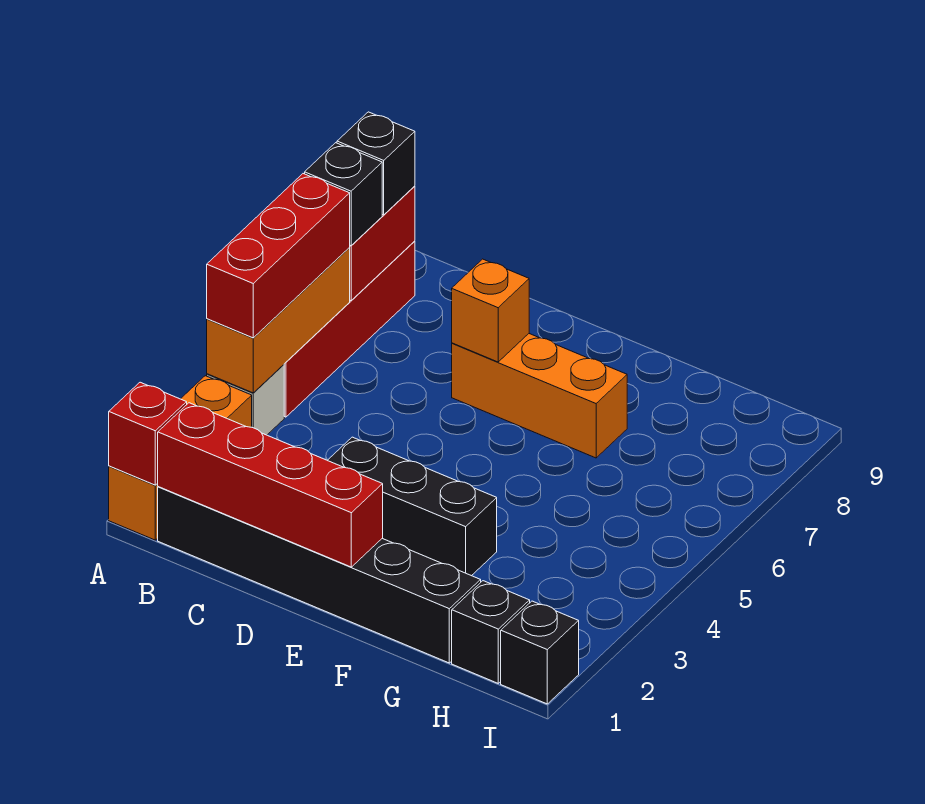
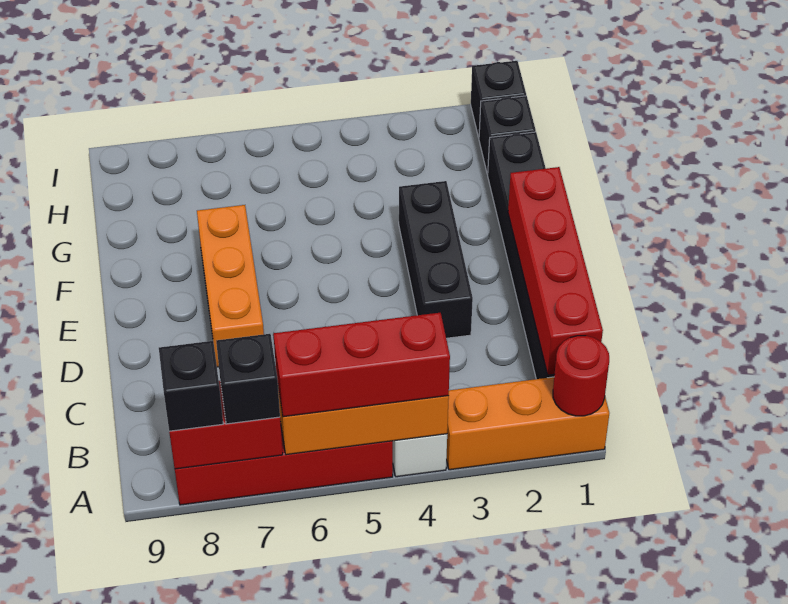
red brick A1 level 2 -> red round brick A1 level 2
orange brick D7 level 2 -> none

